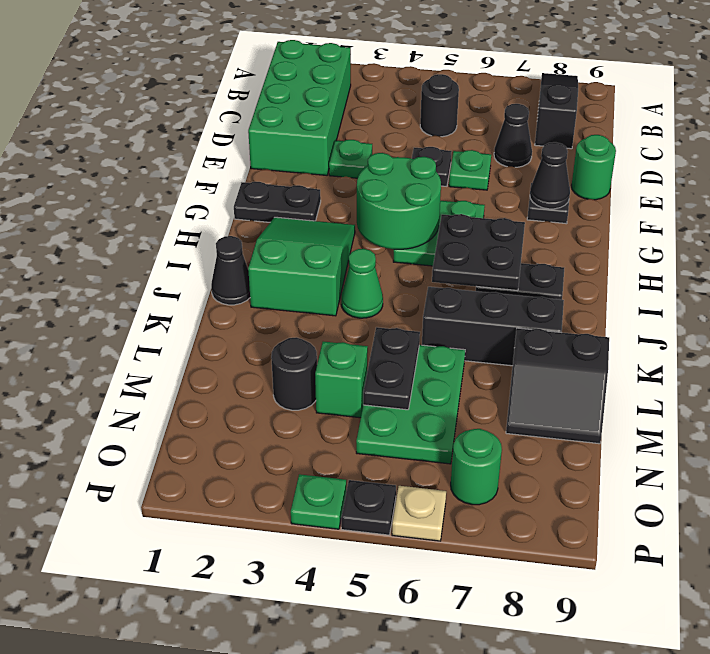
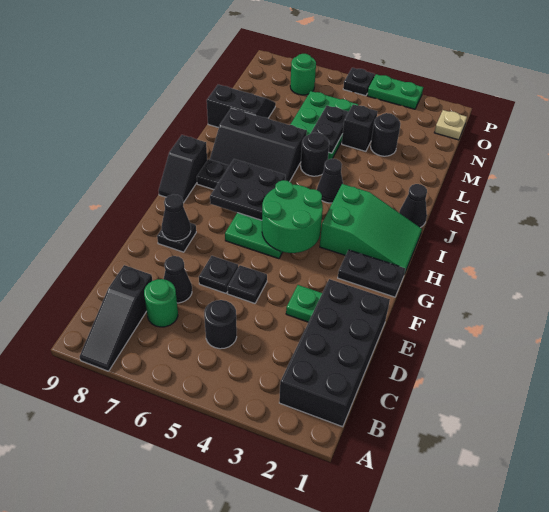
green brick B1:E2 level 1 -> black brick B1:E2 level 1
green plate E6 level 1 -> black plate E6 level 1
green round brick E9 level 1 -> green round brick C7 level 1
green slope H2:J3 level 1 top J -> green slope H1:I3 level 1 top 3
none -> black slope H9:I9 level 1 top I
green cone J4 level 1 -> black cone J4 level 1
none -> black round brick K5 level 1
green brick M4 level 1 -> black brick M4 level 1
green plate P4 level 1 -> green plate P3:P4 level 1
tan plate P6 level 1 -> tan plate O1 level 1

